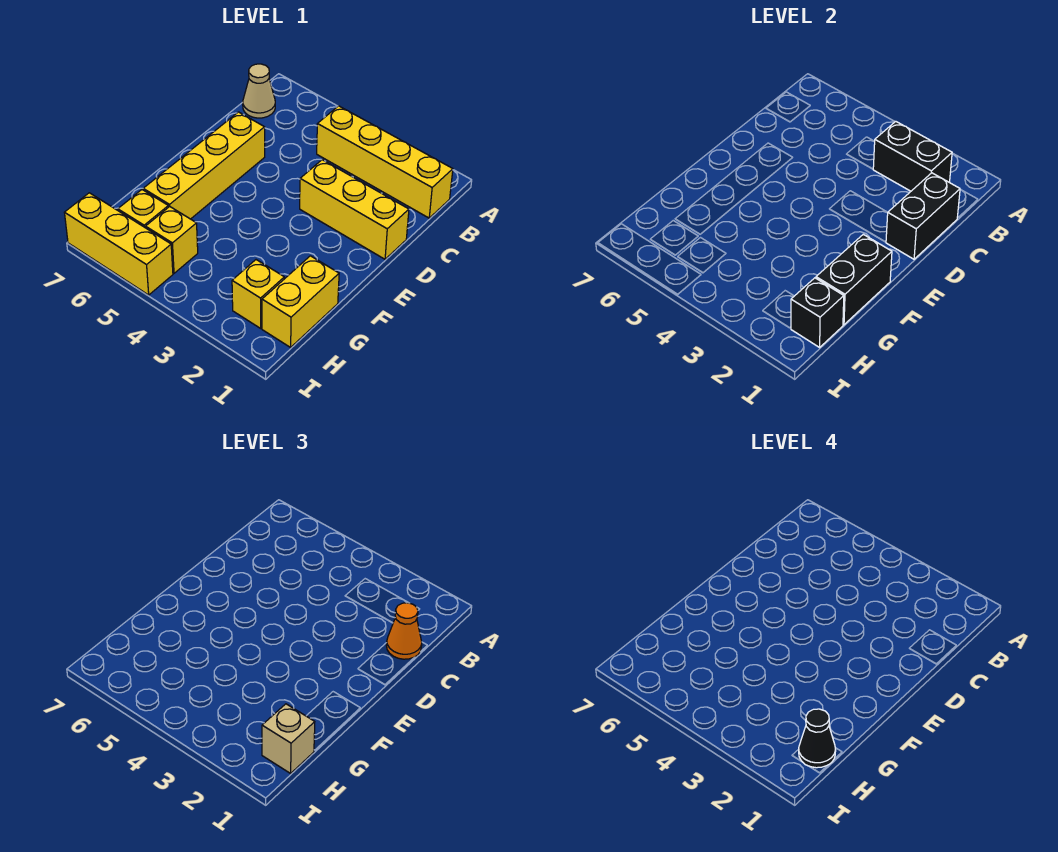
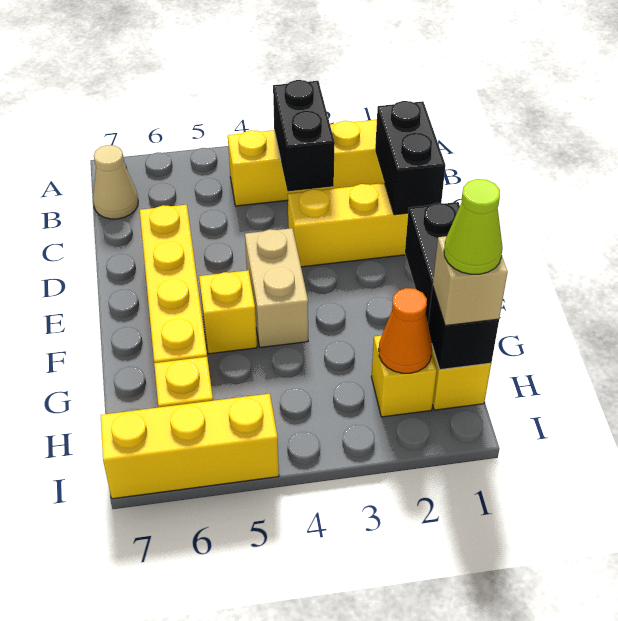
black brick B2:B3 level 2 -> black brick B3:C3 level 2
orange cone C1 level 3 -> orange cone H2 level 2
none -> tan brick E4:F4 level 1
black cone H1 level 4 -> lime cone H1 level 4
yellow brick H5 level 1 -> yellow brick F5 level 1

